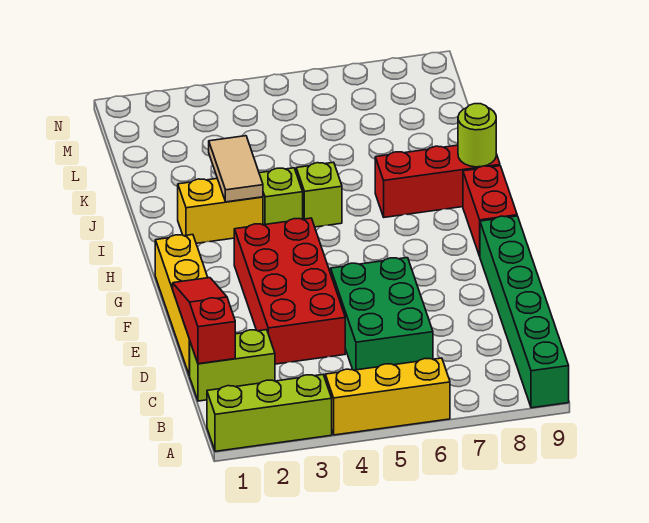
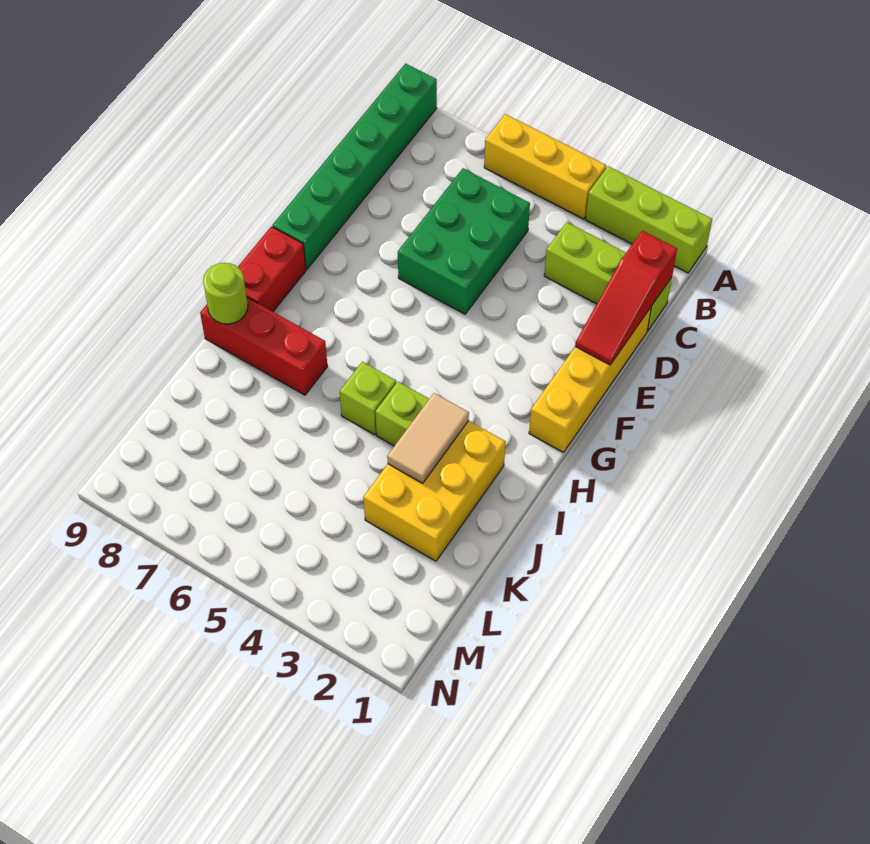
lime brick C1:C2 level 1 -> lime brick C1:C3 level 1
red brick D3:G4 level 1 -> none
yellow brick I2:I3 level 1 -> yellow brick I2:K3 level 1

